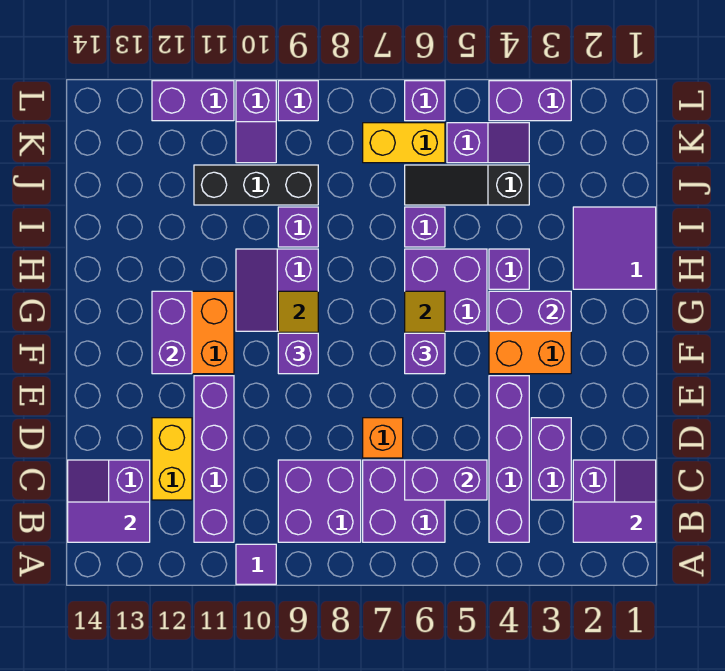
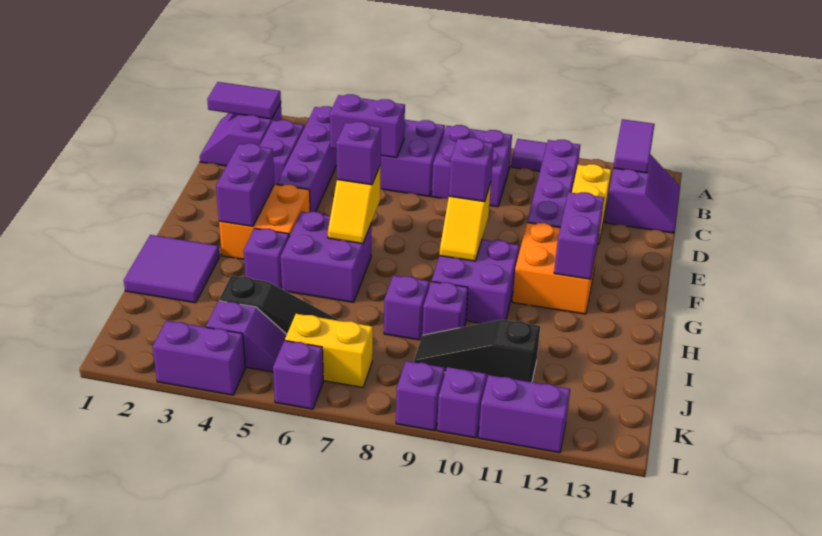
purple tile B13:B14 level 2 -> purple tile A13:B13 level 2
orange brick D7 level 1 -> none
purple brick G3:G4 level 2 -> purple brick F3:G3 level 2
purple slope G9:H10 level 1 top 9 -> purple brick G9:H10 level 1
purple brick I6 level 1 -> purple brick I8 level 1
black brick J9:J11 level 1 -> black slope J9:J11 level 1 top 11
purple slope K4:K5 level 1 top 5 -> purple slope K4:K5 level 1 top 4

